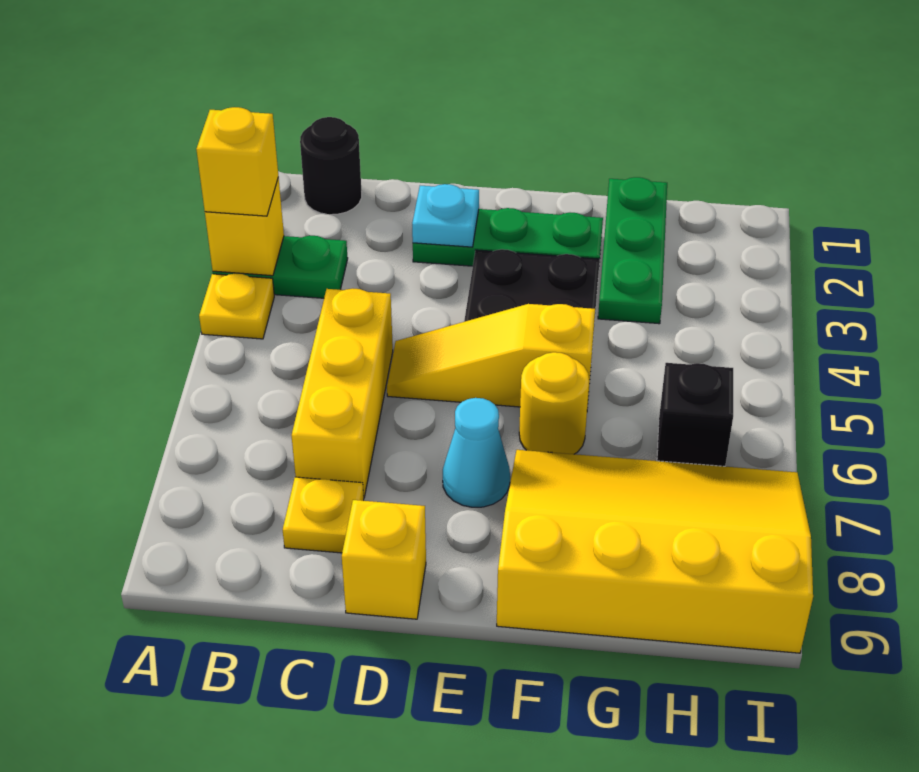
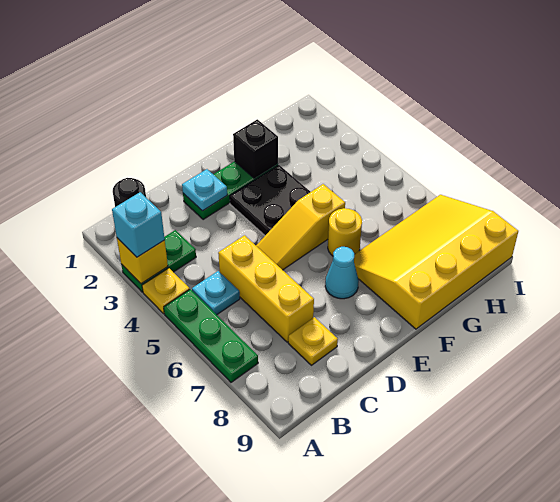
yellow brick A3 level 3 -> cyan brick A3 level 3
none -> cyan plate B5 level 1
yellow brick D9 level 1 -> none
green plate G1:G3 level 1 -> green plate A5:A7 level 1
black brick H6 level 1 -> black brick F2 level 2

